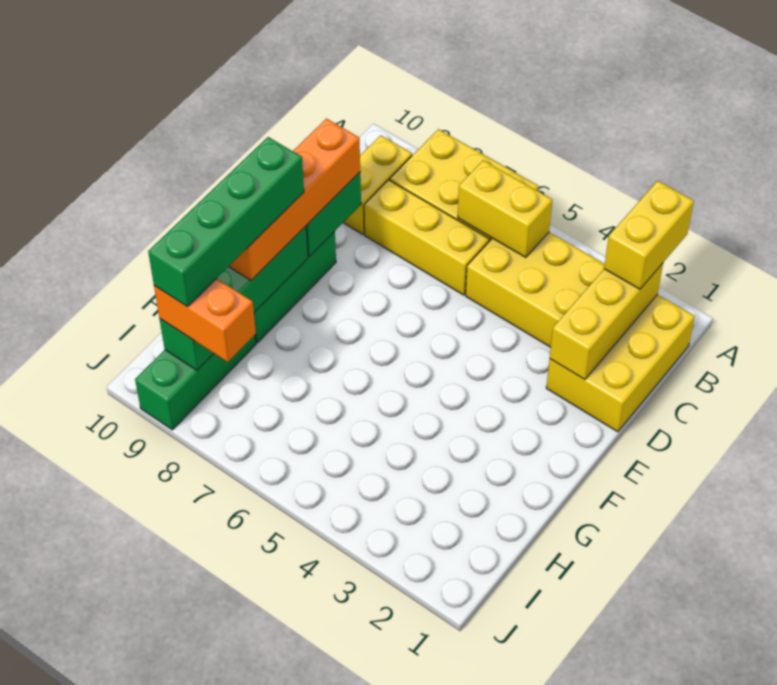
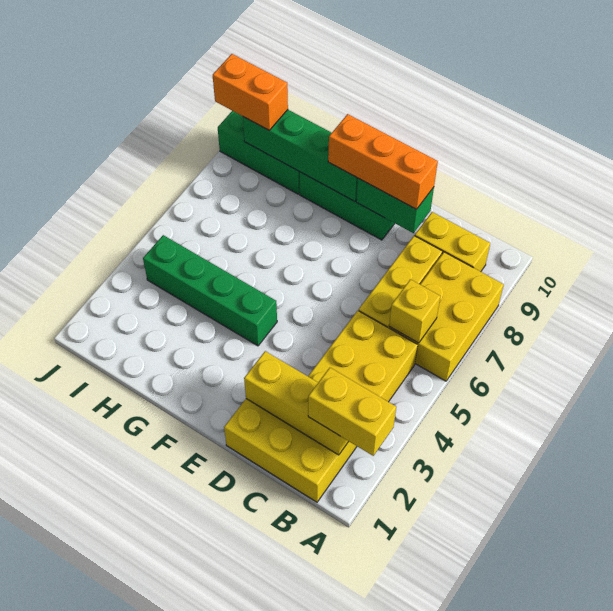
yellow brick B5:B6 level 2 -> yellow brick B6 level 2
orange brick D9:G9 level 3 -> orange brick D9:F9 level 3
green brick F9:I9 level 4 -> green brick F4:I4 level 1
orange brick I8:I9 level 3 -> orange brick I9:J9 level 3

